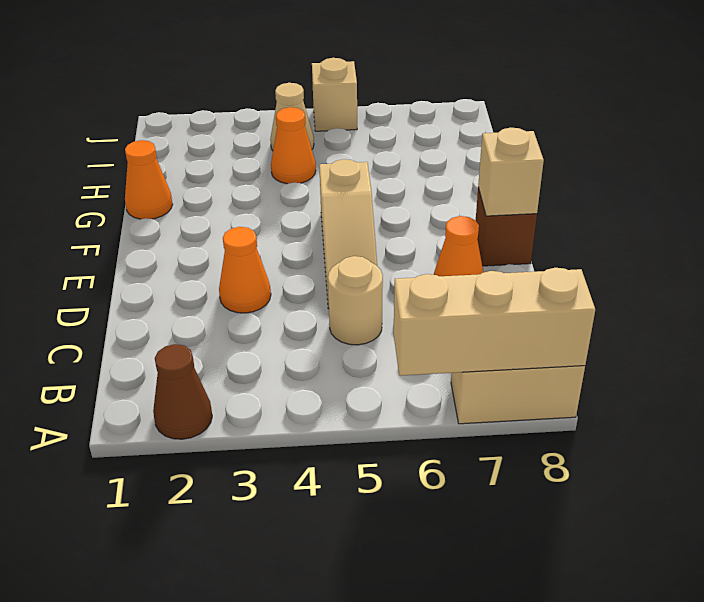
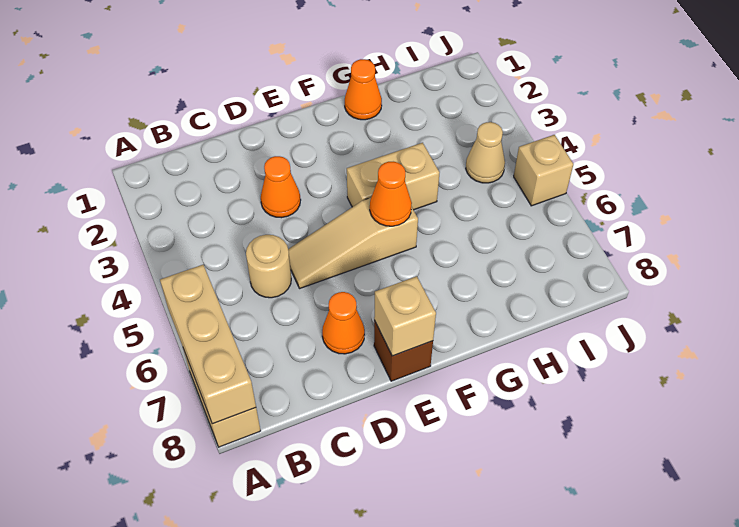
brown cone A2 level 1 -> none
none -> tan brick F4:G4 level 1
orange cone H4 level 1 -> orange cone F5 level 2

